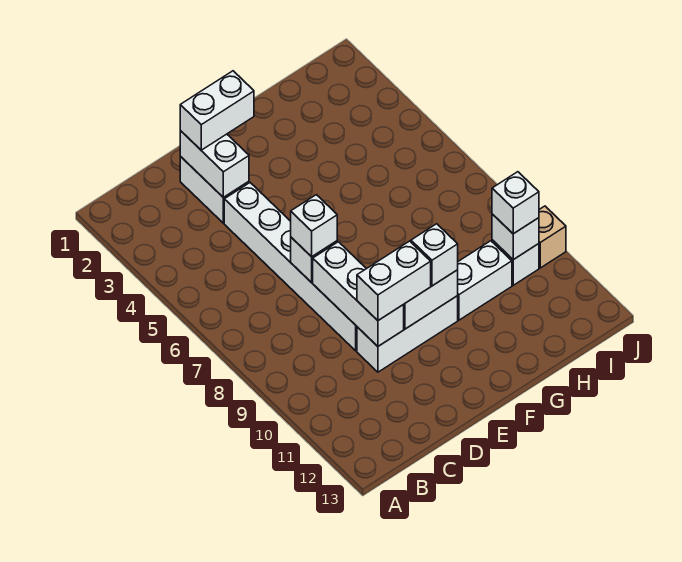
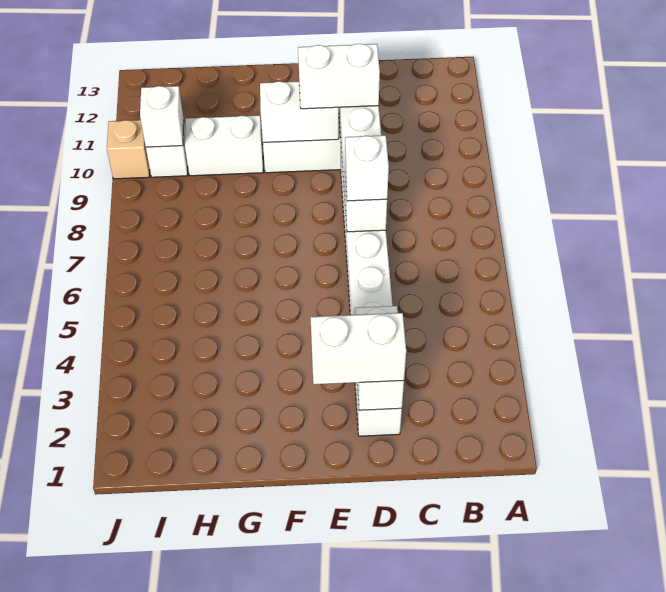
white brick F10 level 3 -> none
white brick I10 level 3 -> none

